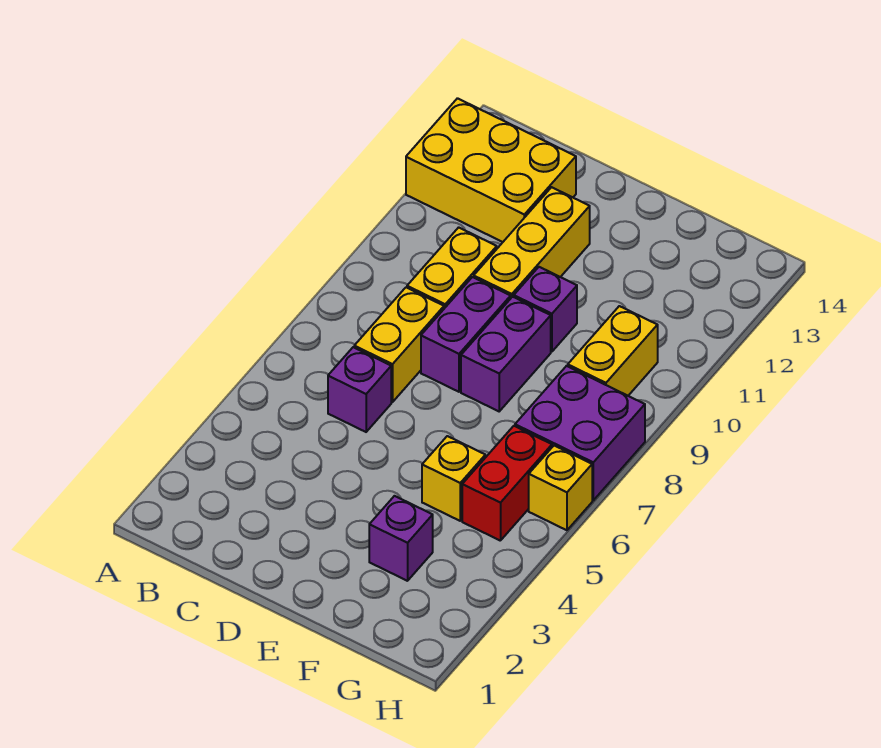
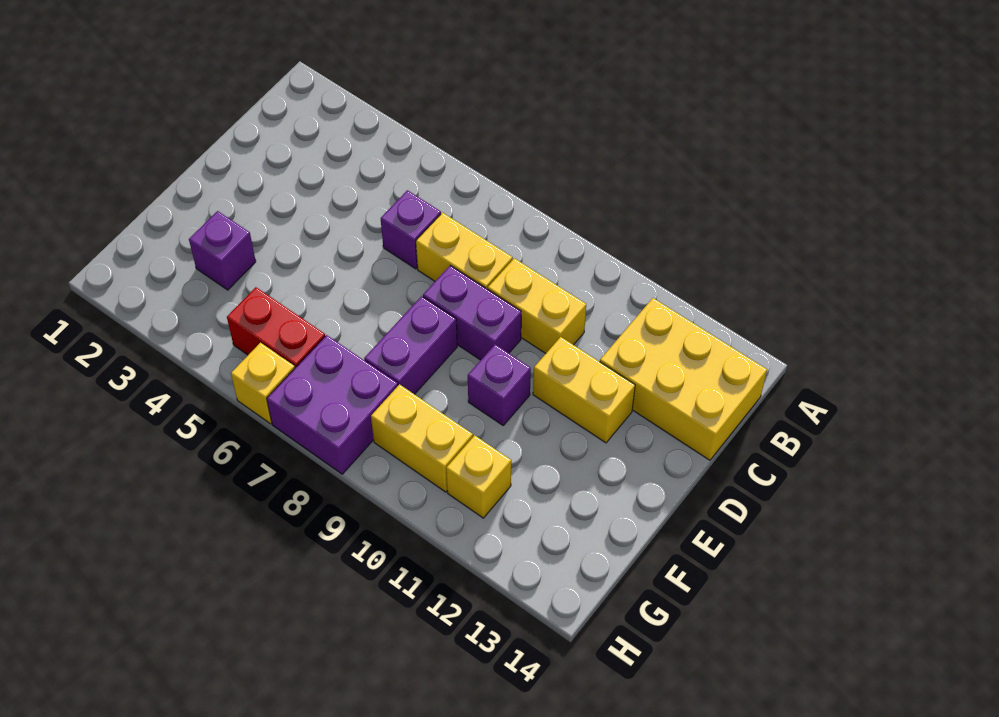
yellow brick A12:C13 level 1 -> yellow brick B12:C14 level 1
yellow brick D10:D12 level 1 -> yellow brick D11:D12 level 1
purple brick E8:E9 level 1 -> purple brick E8:F8 level 1
yellow brick F5 level 1 -> yellow brick G11 level 1

